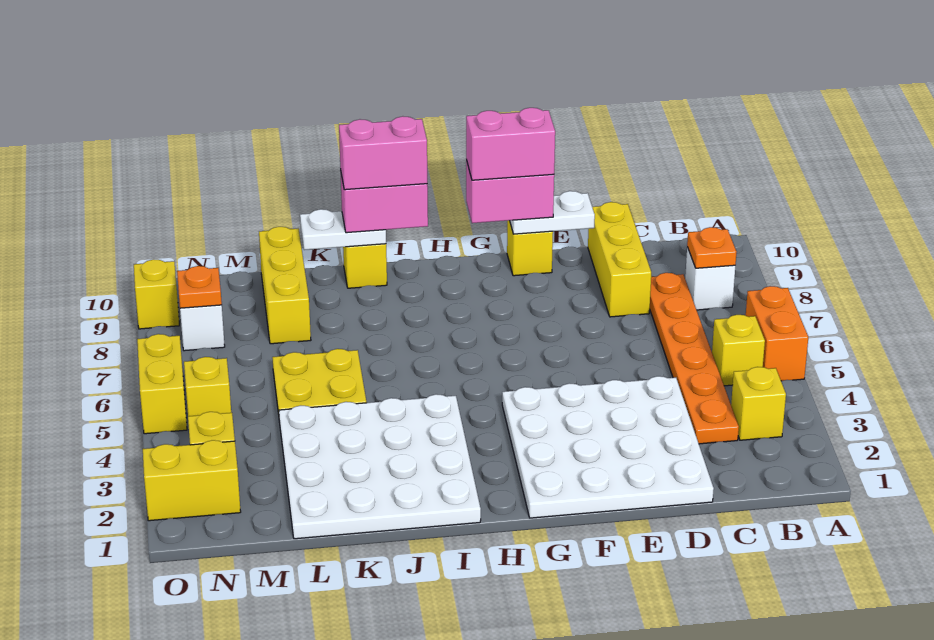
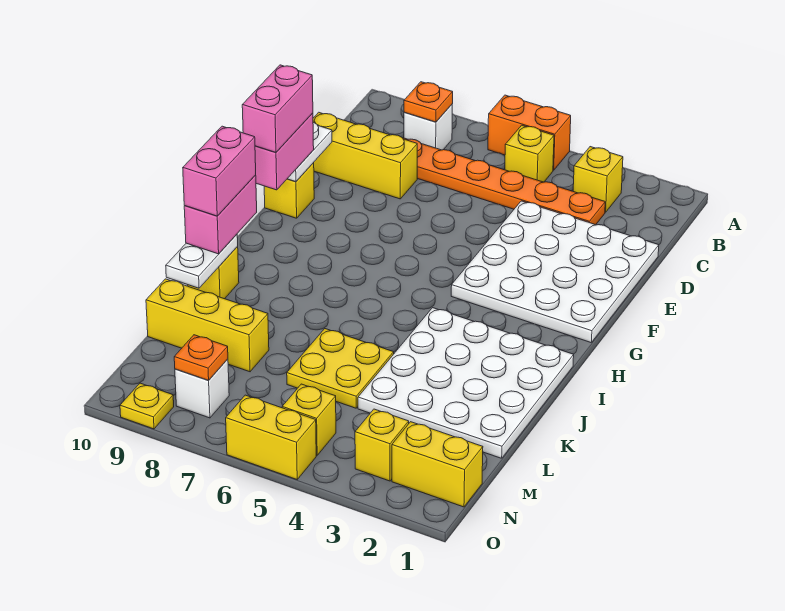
yellow brick N2:O2 level 1 -> yellow brick N1:N2 level 1
yellow brick O9 level 1 -> yellow plate O9 level 1

